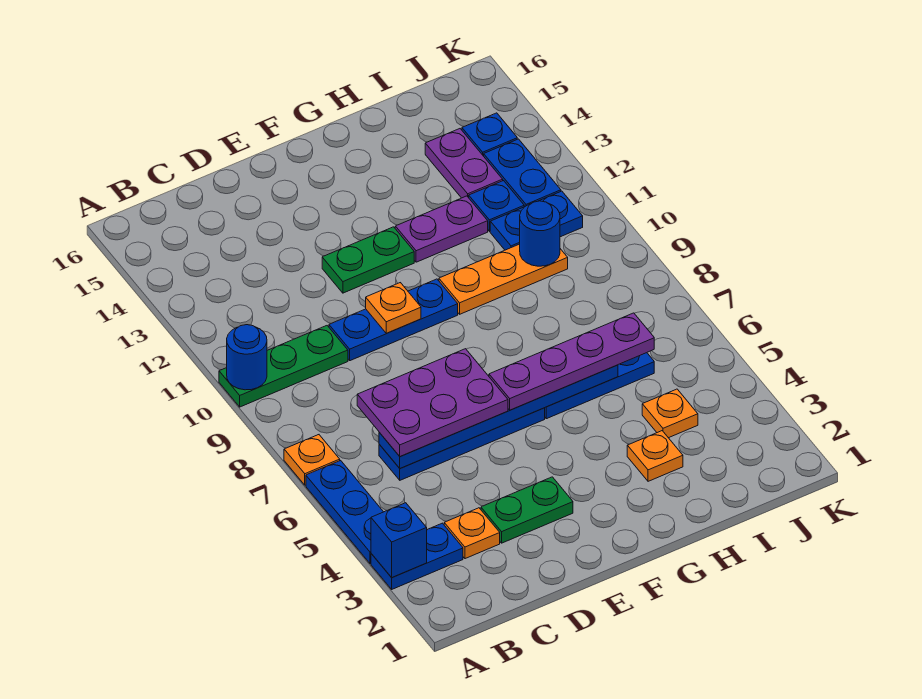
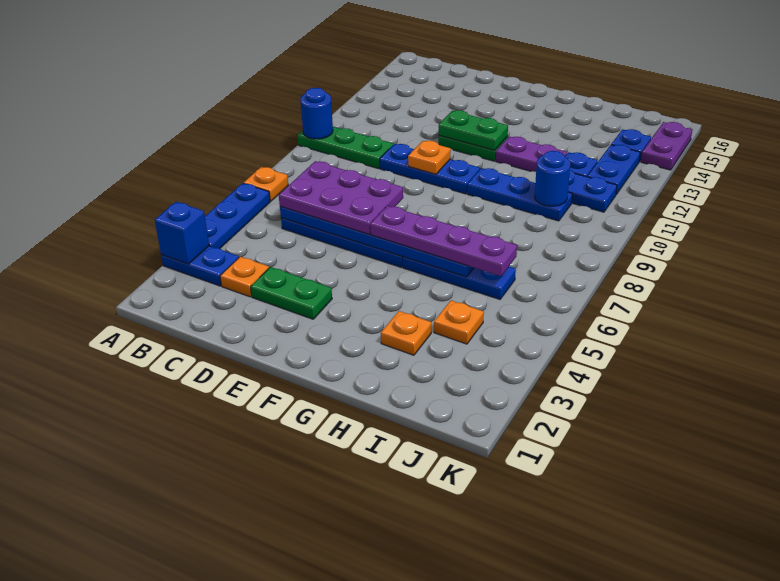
none -> green plate E12:F12 level 2
orange plate G10:I10 level 1 -> blue plate G10:I10 level 1
purple plate I13:I14 level 1 -> purple plate K14:K15 level 1

